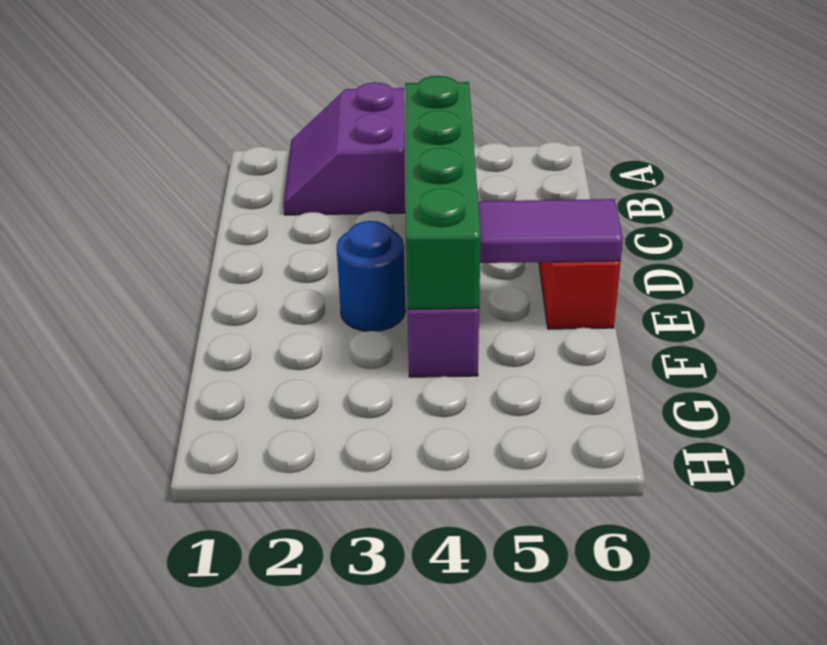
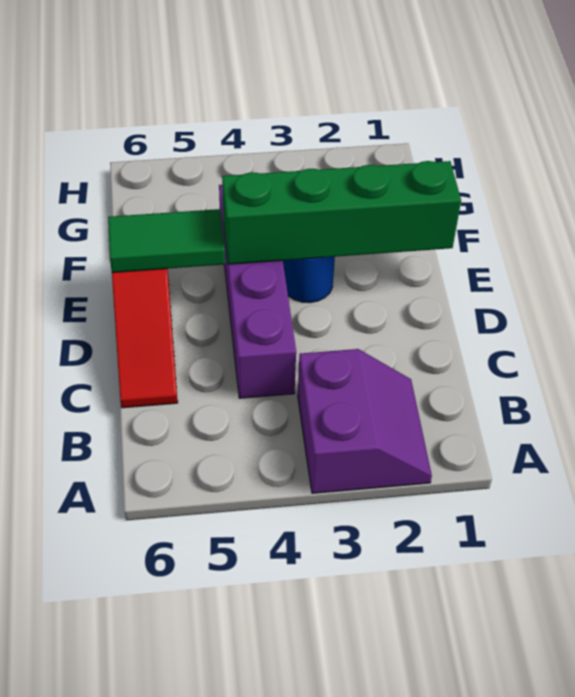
green brick C4:F4 level 2 -> green brick E1:E4 level 2
purple tile E5:E6 level 2 -> green tile E5:E6 level 2

